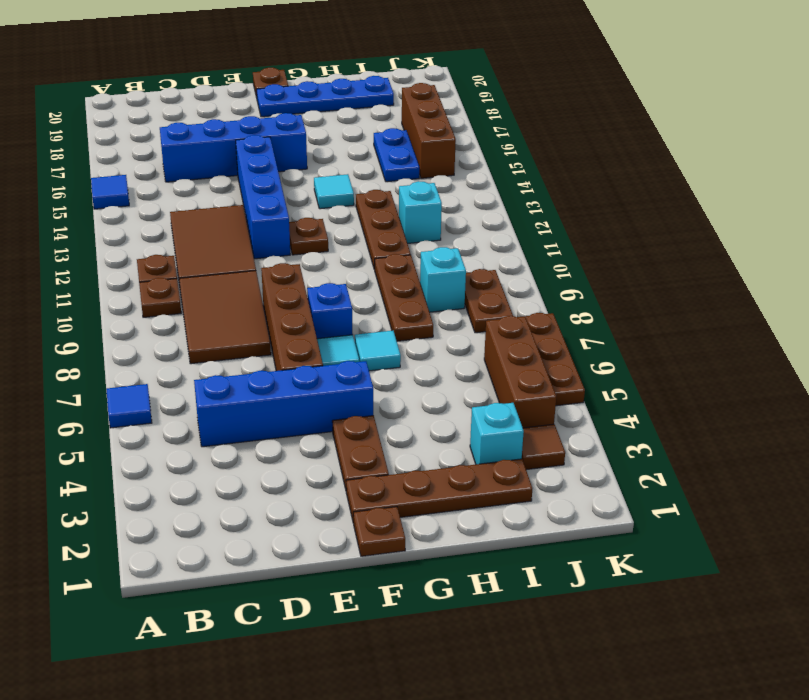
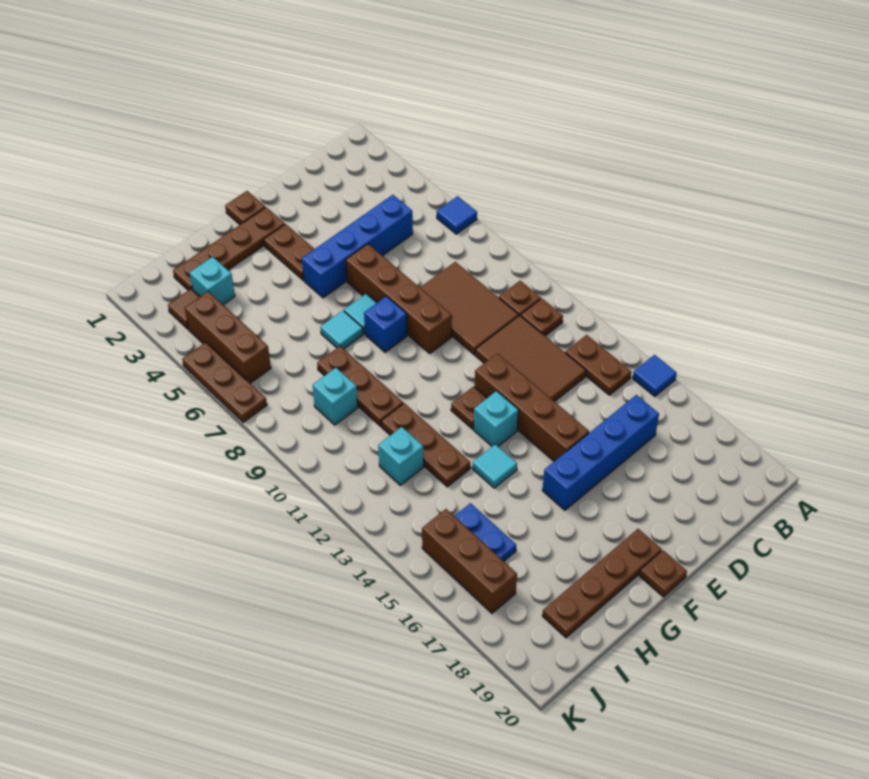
blue brick E12:E15 level 1 -> brown brick E12:E15 level 1
none -> cyan brick F13 level 1
blue plate F19:I19 level 1 -> brown plate F19:I19 level 1
brown plate J8:J9 level 1 -> brown plate B13:B14 level 1

